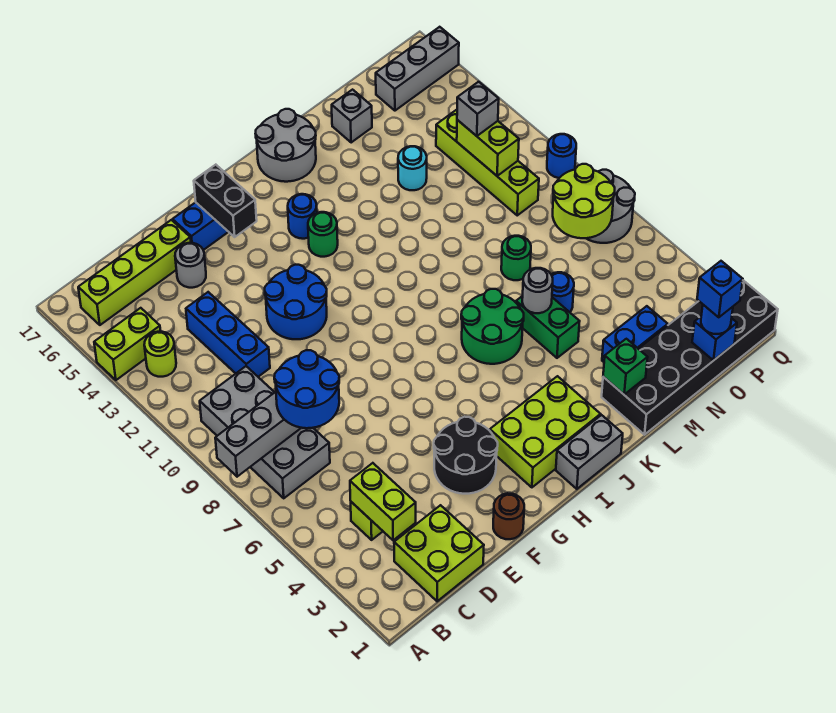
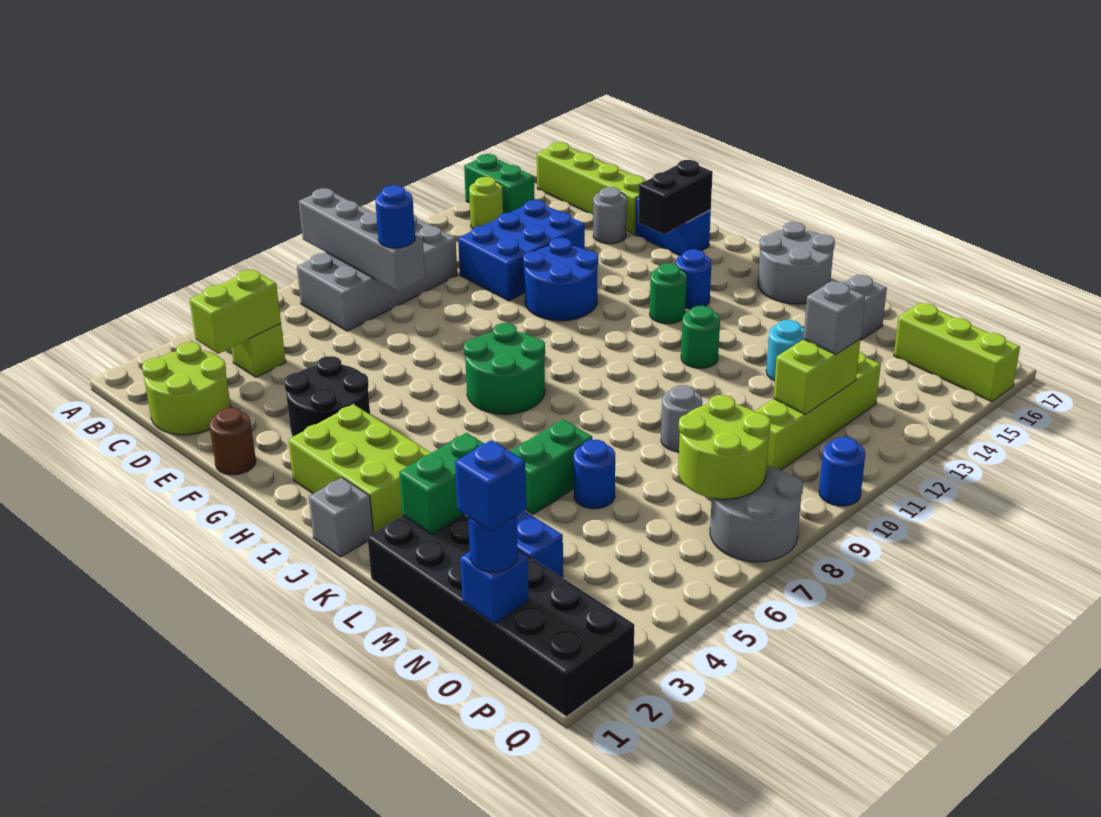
lime brick A14:B14 level 1 -> green brick A14:B14 level 1
lime brick C1:D2 level 1 -> lime round brick C1:D2 level 1
blue round brick C7:D8 level 3 -> blue round brick D8 level 3
blue brick D11:D13 level 1 -> blue brick D11:E13 level 1
grey brick I1:J1 level 1 -> grey brick J1 level 1
green round brick J6:K7 level 1 -> green round brick H7:I8 level 1
green brick L2 level 2 -> green brick L2:L3 level 2
grey round brick L6 level 2 -> grey round brick M9 level 1
green round brick M8 level 1 -> green round brick K12 level 1
grey brick O16:Q16 level 1 -> lime brick O16:Q16 level 1

